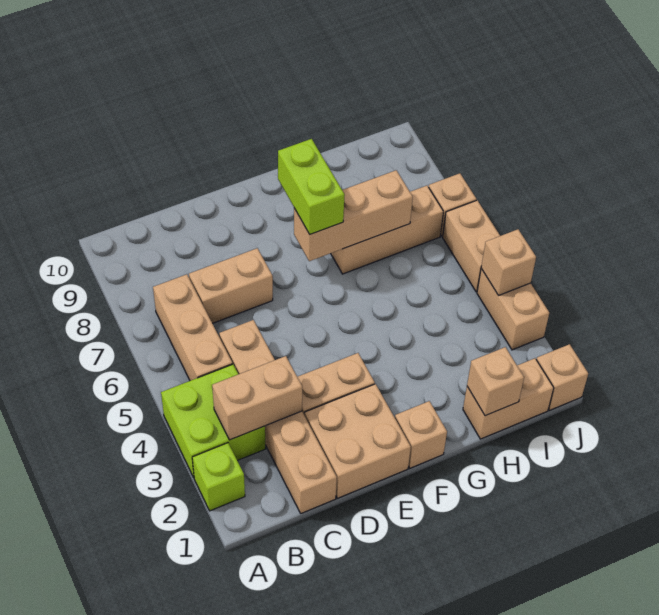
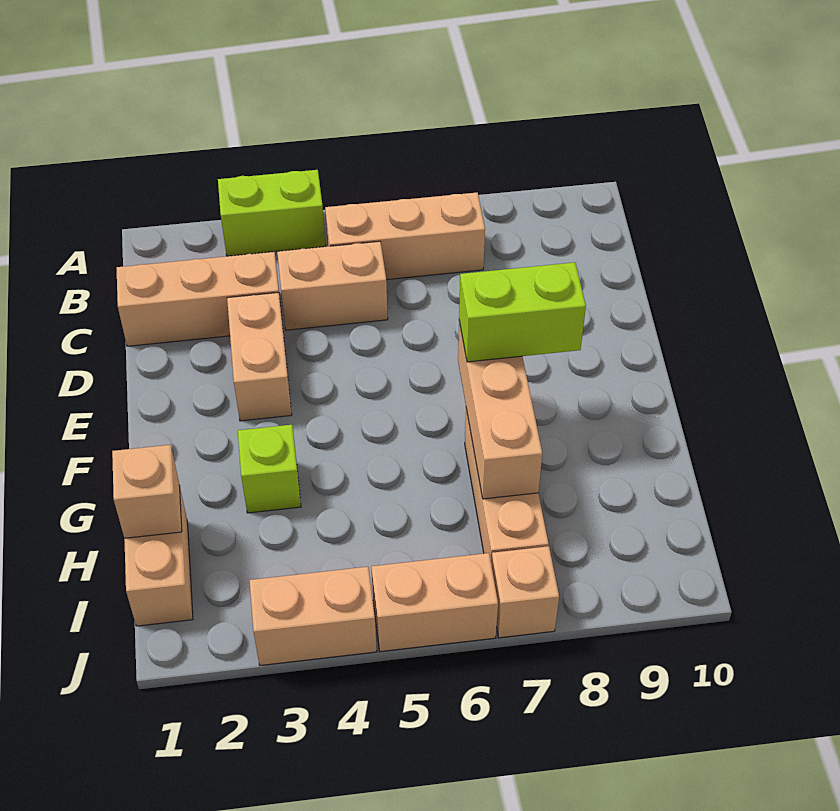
lime brick A2 level 1 -> lime brick G3 level 1
lime brick A3:B4 level 1 -> lime brick A3:A4 level 1
tan brick B3:C3 level 2 -> none
tan brick C7:D7 level 1 -> none
tan brick D1:E2 level 1 -> none
tan brick F1 level 1 -> none
tan brick J1 level 1 -> none
tan brick J4 level 2 -> none

